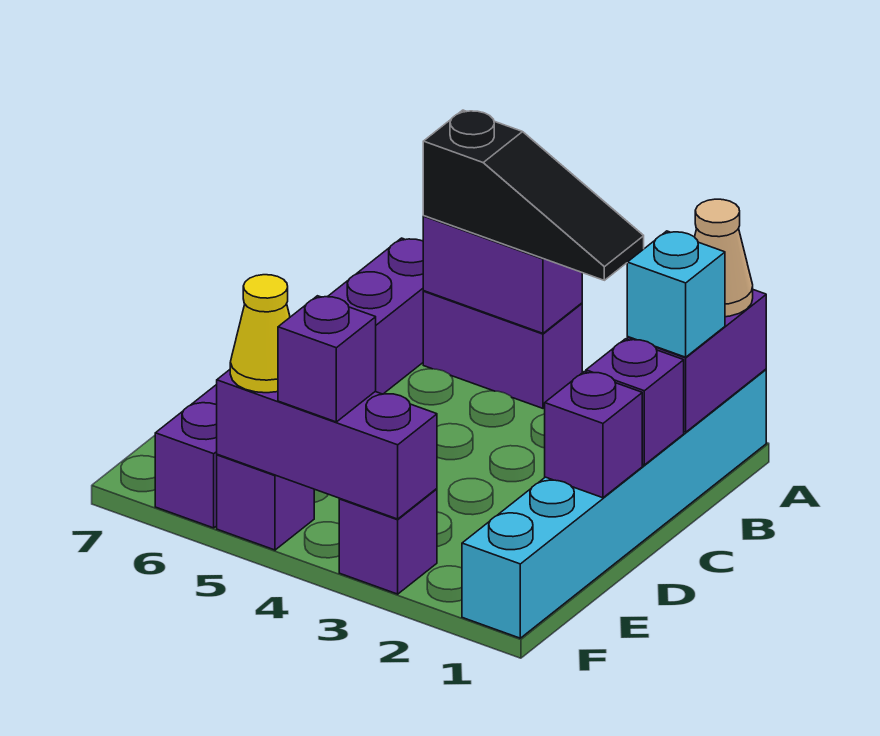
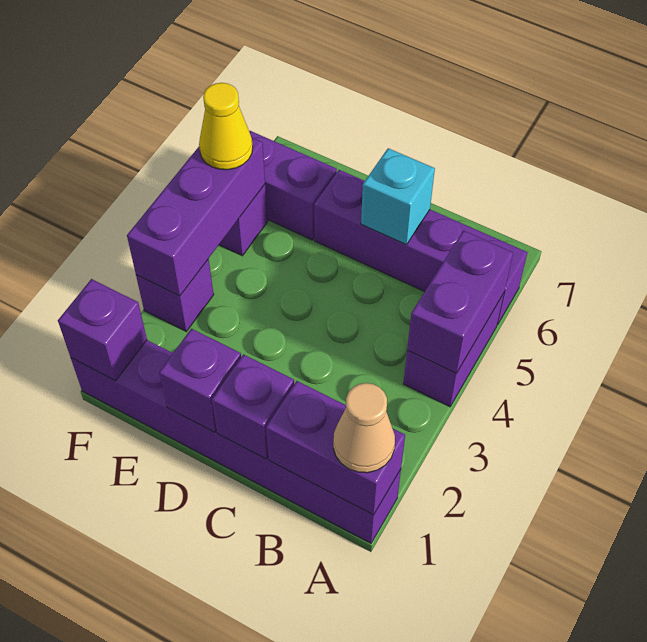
cyan brick A1:F1 level 1 -> purple brick A1:F1 level 1
black slope A3:A5 level 3 top 5 -> none
cyan brick B1 level 3 -> cyan brick C6 level 2
purple brick F4 level 3 -> purple brick F1 level 2

